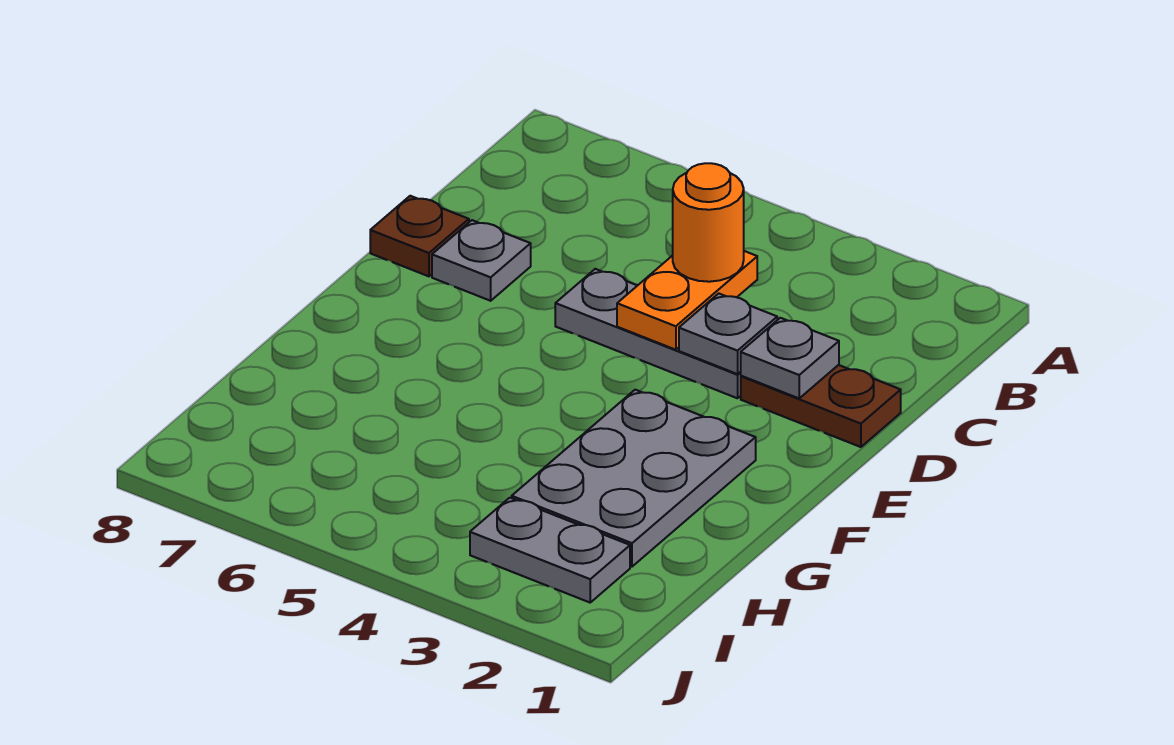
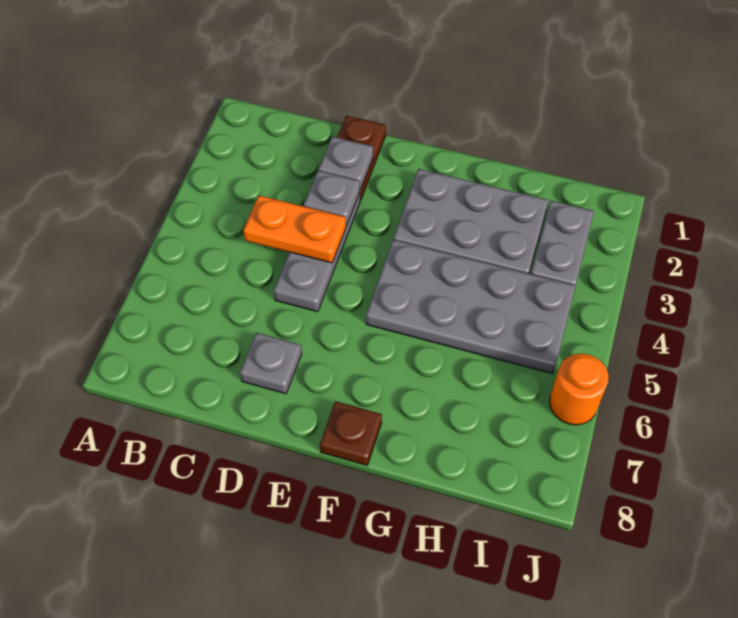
orange round brick C4 level 3 -> orange round brick J6 level 1
brown plate D8 level 1 -> brown plate F8 level 1
none -> grey plate F4:I5 level 1

